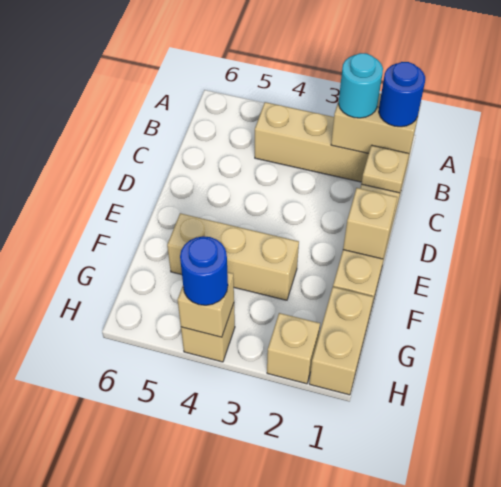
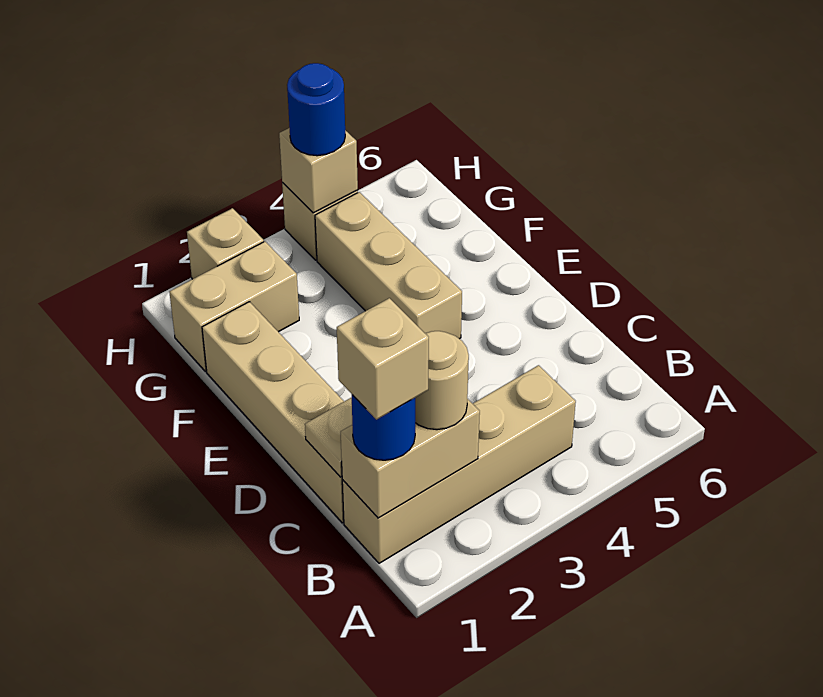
cyan round brick B2 level 3 -> tan round brick B2 level 3
tan brick E1 level 2 -> tan brick B1 level 4
tan brick F3:F5 level 1 -> tan brick E4:G4 level 1
tan brick G1:H1 level 1 -> tan brick G1:G2 level 1

